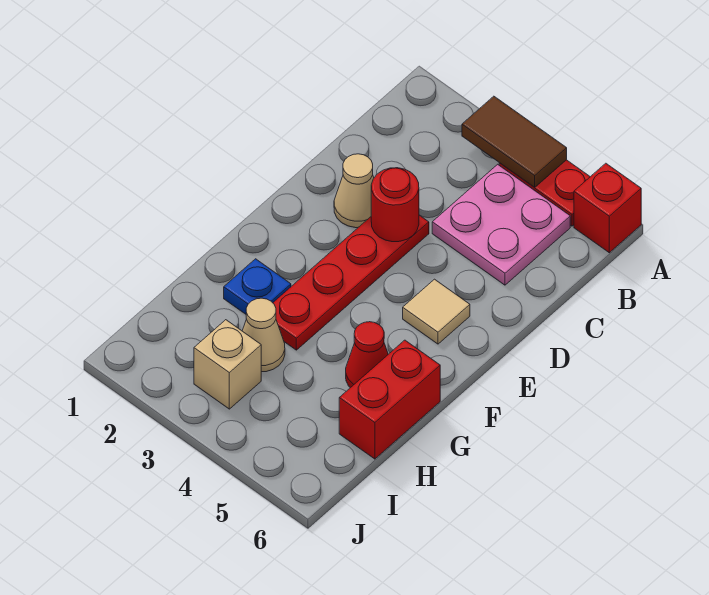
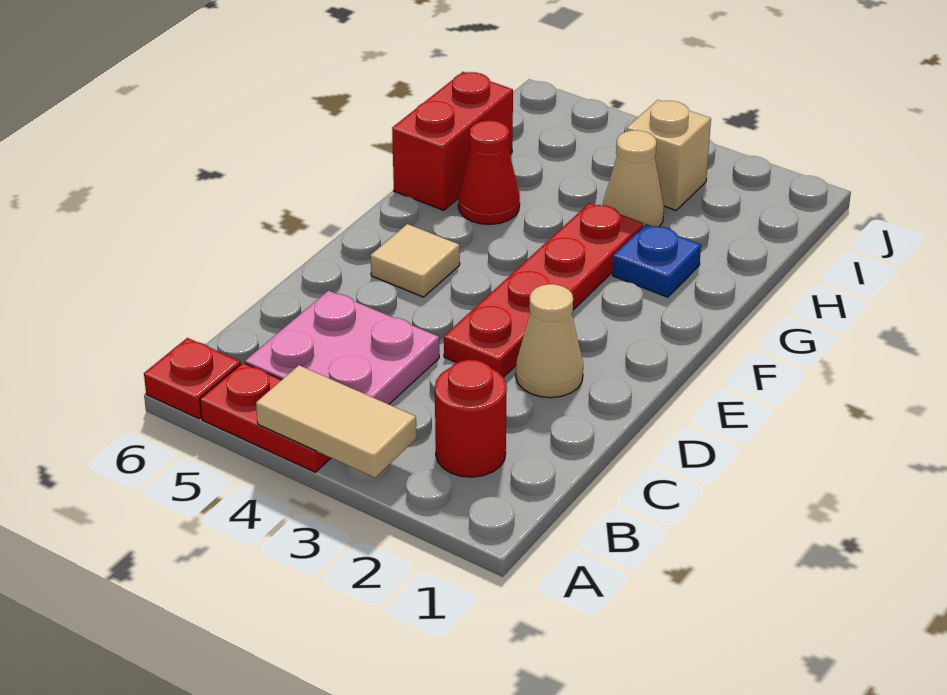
brown tile A3:A4 level 2 -> tan tile A3:A4 level 2
red brick A6 level 1 -> red plate A6 level 1
red round brick D3 level 2 -> red round brick B2 level 1

